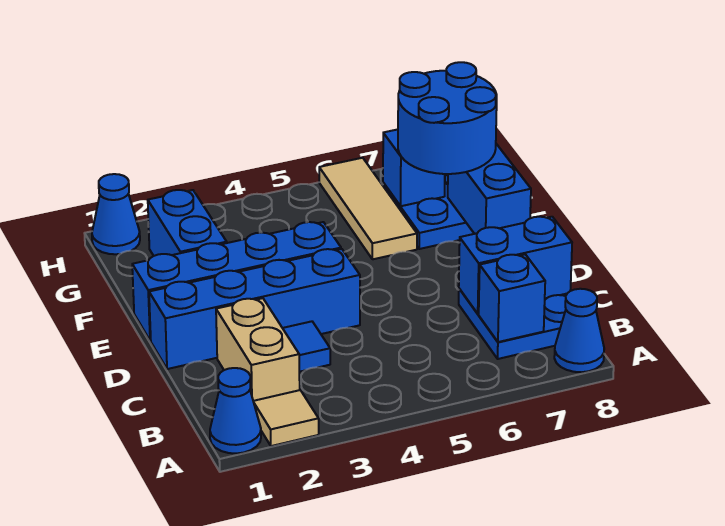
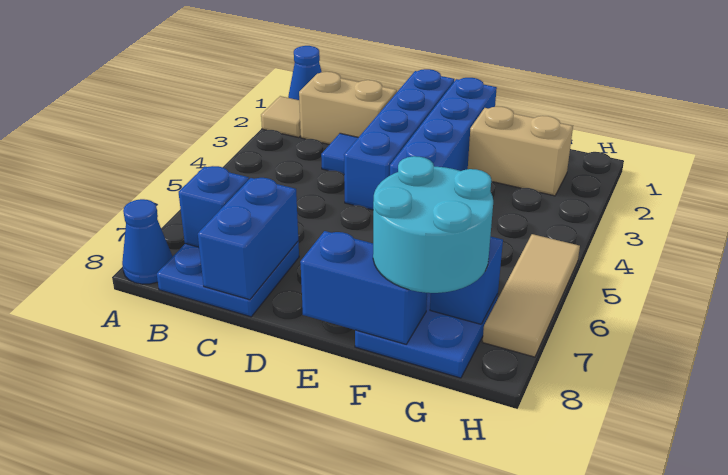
blue brick F2:G2 level 1 -> tan brick F2:G2 level 1
tan tile F6:H6 level 1 -> tan tile H5:H7 level 1
blue round brick F7:G8 level 3 -> cyan round brick F7:G8 level 3
blue cone H1 level 1 -> none

